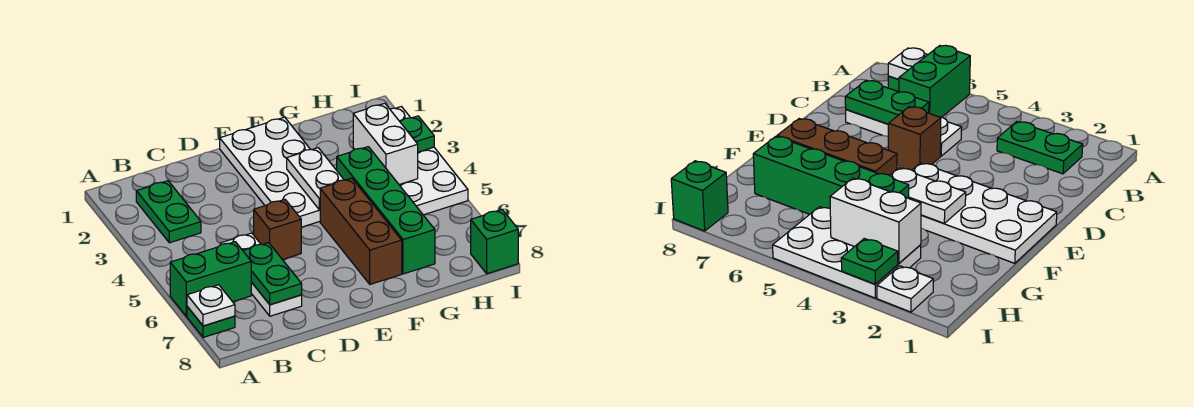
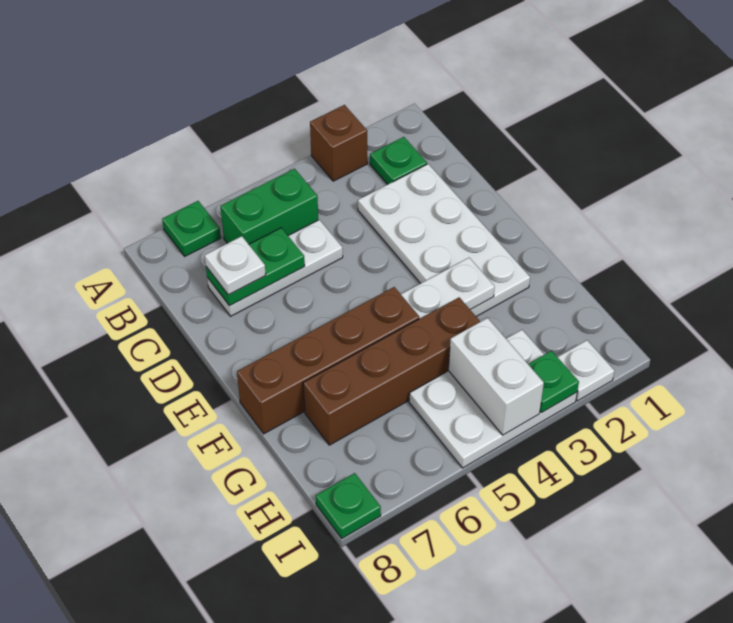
green brick A6:B6 level 1 -> green brick B5:B6 level 1
white plate A7 level 2 -> white plate C7 level 3
green plate B2:B3 level 1 -> green plate B2 level 1
brown brick D5 level 1 -> brown brick A3 level 1
white plate E1:F4 level 1 -> white plate C2:F3 level 1
brown brick F5:F7 level 1 -> brown brick F5:F8 level 1
green brick G4:G7 level 1 -> brown brick G4:G7 level 1
white brick H3:H4 level 2 -> white brick H4:I4 level 2
green brick I8 level 1 -> green plate I8 level 1

